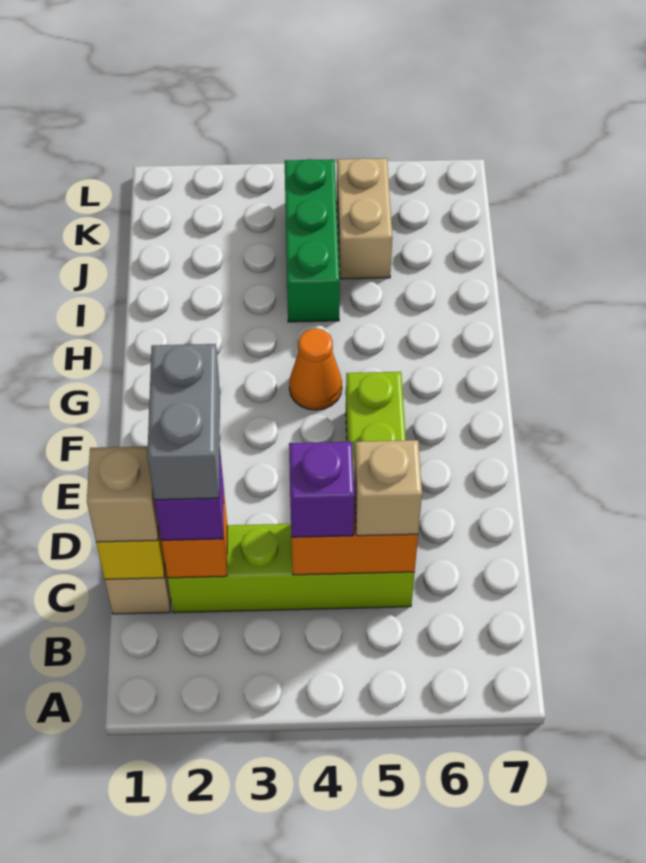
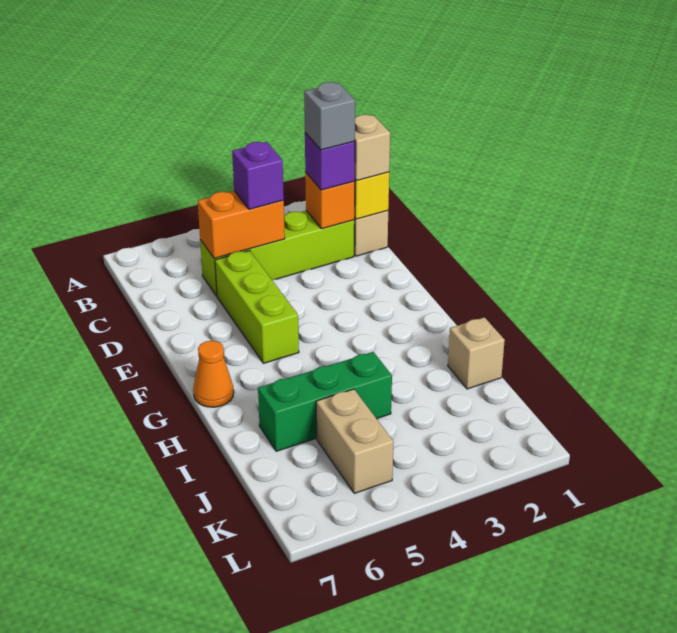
grey brick C2:D2 level 4 -> grey brick C2 level 4
tan brick C5 level 3 -> tan brick I1 level 1
orange cone G4 level 1 -> orange cone G7 level 1
green brick I4:K4 level 1 -> green brick I4:I6 level 1

